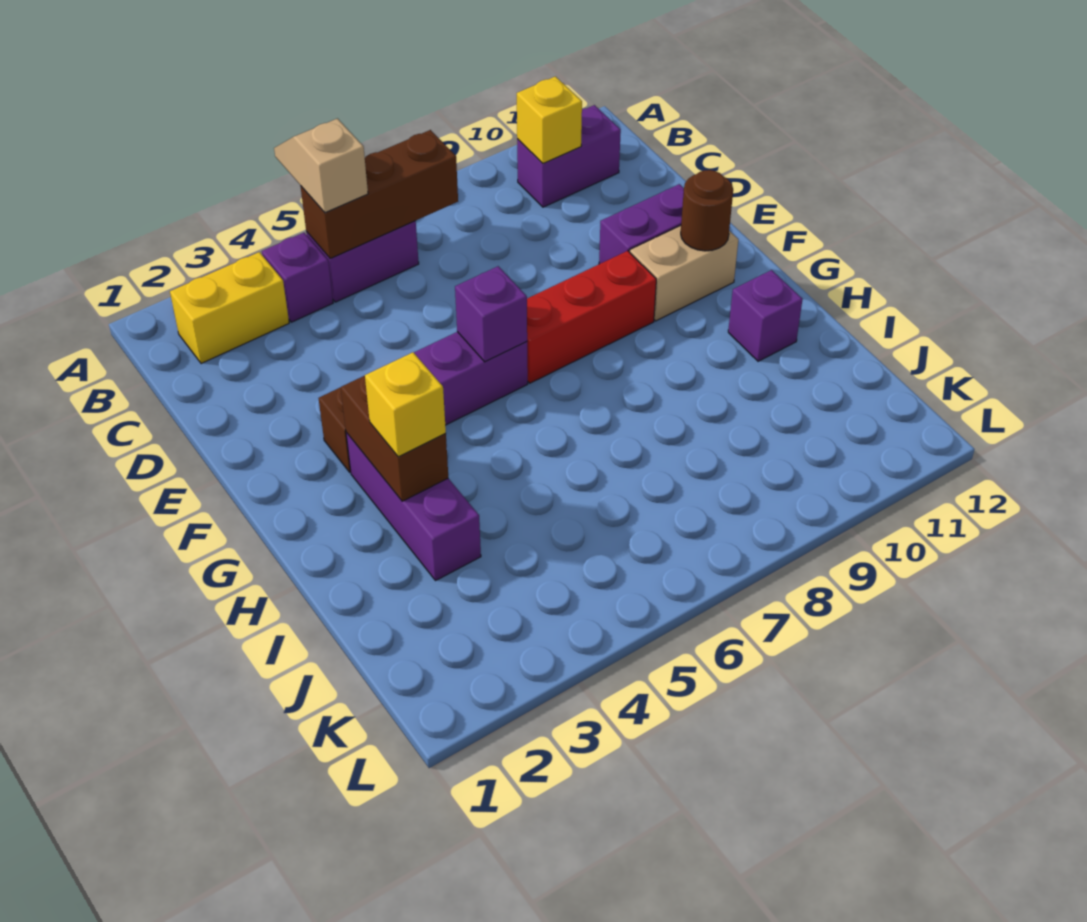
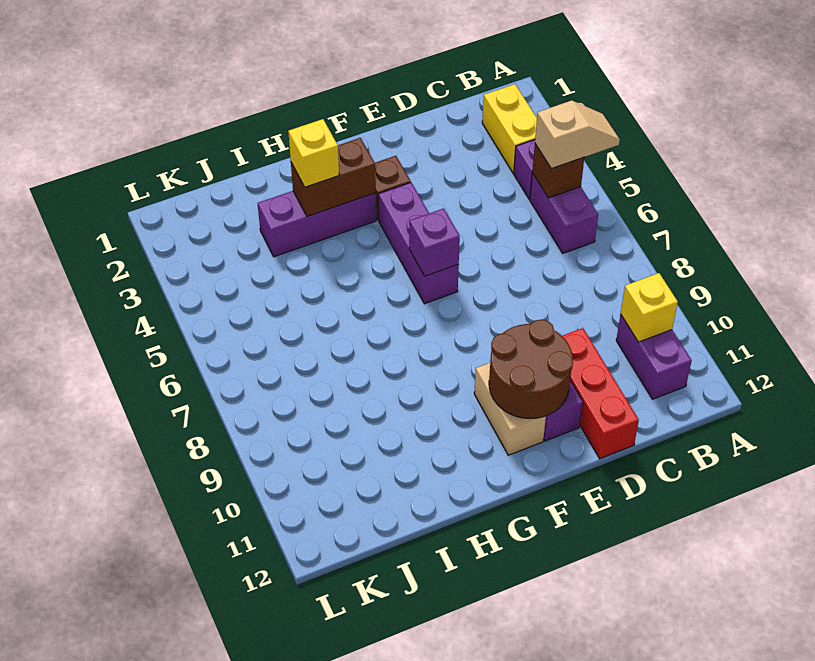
brown brick B5:B7 level 2 -> brown brick B5 level 2
red brick F7:F9 level 1 -> red brick D10:D12 level 1
brown round brick F11 level 2 -> brown round brick E10:F11 level 2
purple brick H11 level 1 -> none

